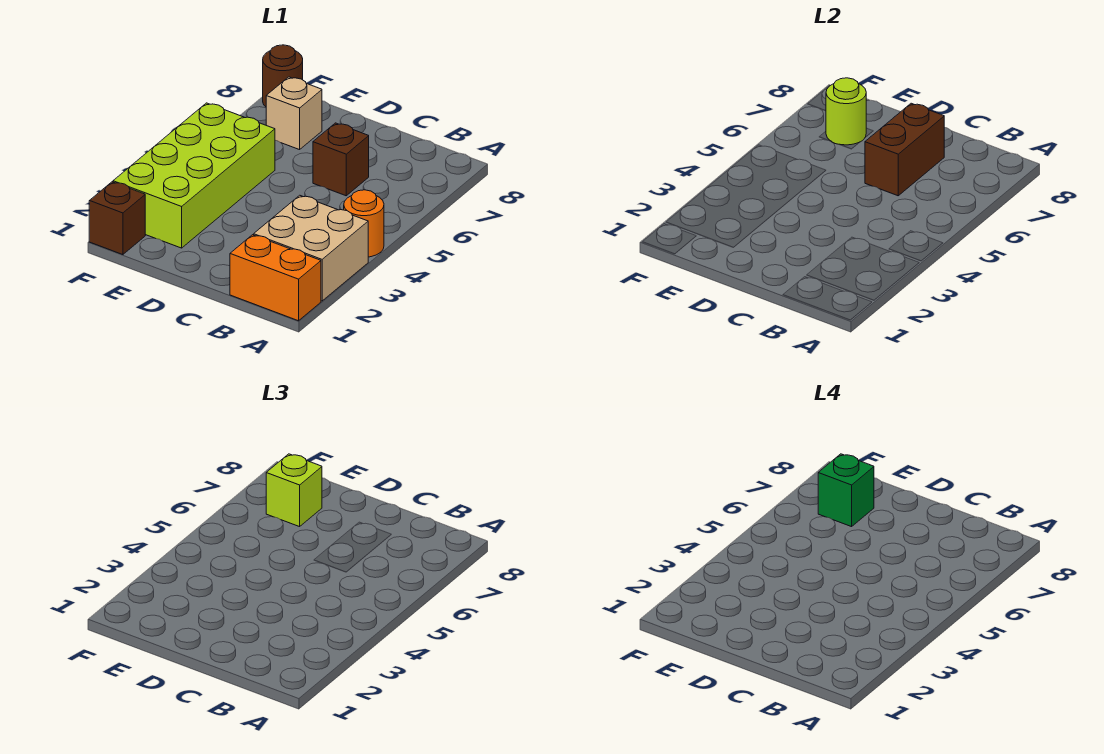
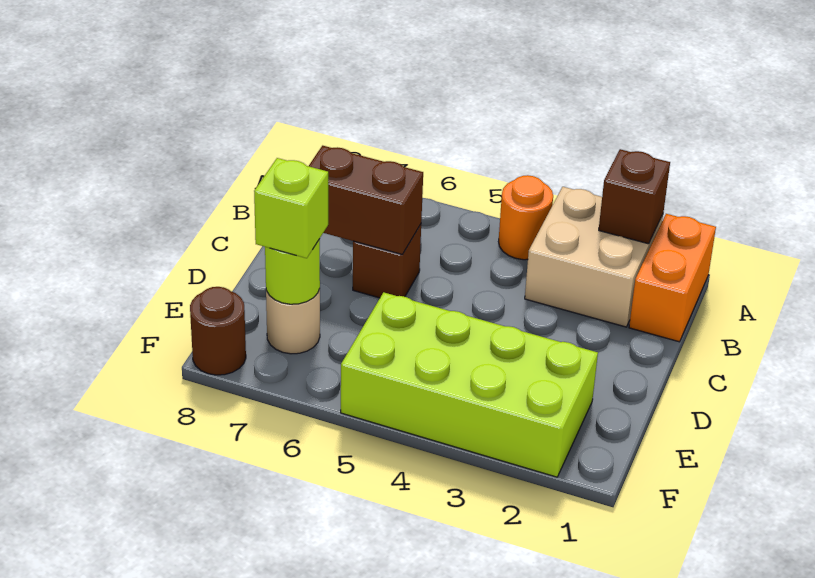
tan brick E7 level 1 -> tan round brick E7 level 1
green brick E7 level 4 -> none
brown brick F1 level 1 -> brown brick A2 level 2

